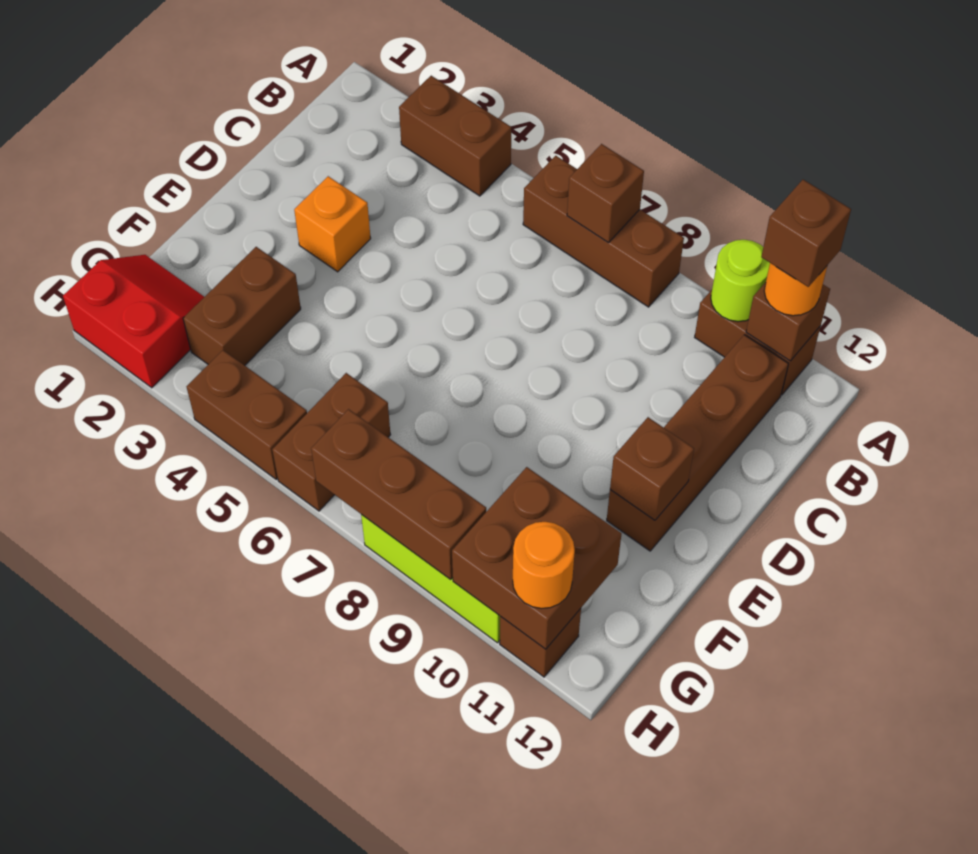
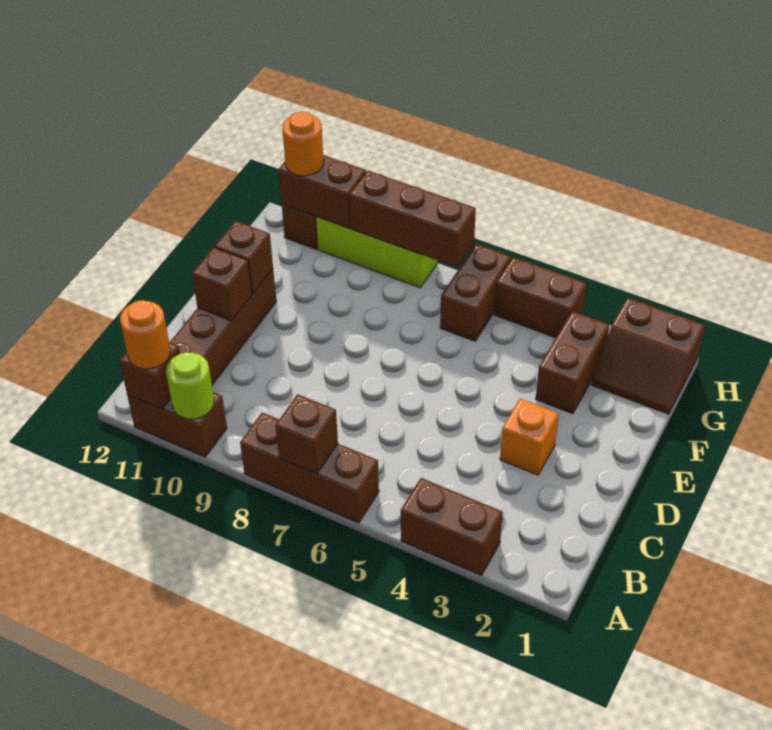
brown brick A11 level 4 -> brown brick D11 level 2
red slope G1:H2 level 1 top H -> brown slope G1:H2 level 1 top H
brown brick G10:H11 level 2 -> brown brick H10:H11 level 2

